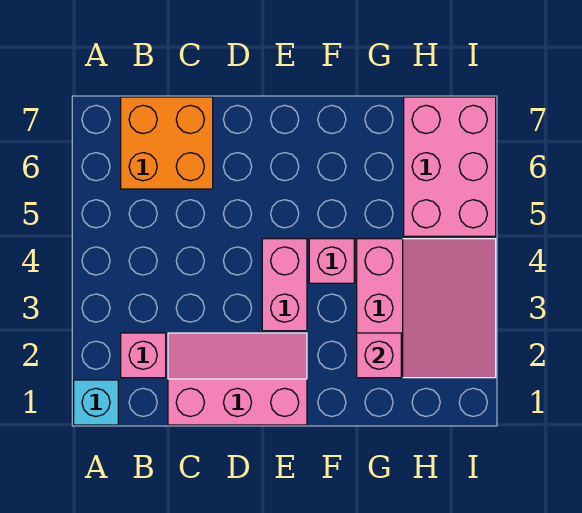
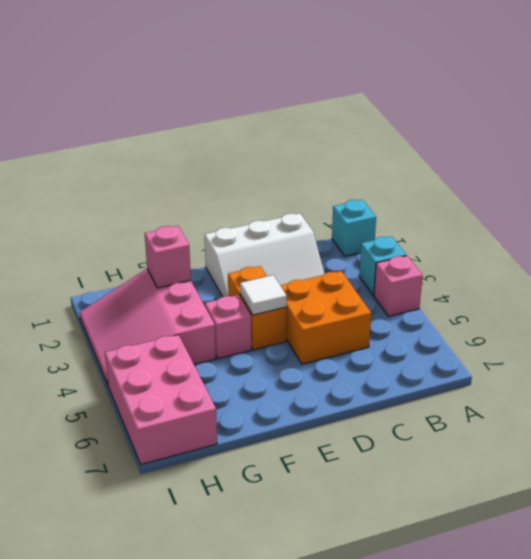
none -> cyan brick A3 level 1
pink brick B2 level 1 -> pink brick A4 level 1
orange brick B6:C7 level 1 -> orange brick C4:D5 level 1
pink slope C1:E2 level 1 top 1 -> white slope C1:E2 level 1 top 1
pink brick E3:E4 level 1 -> orange brick E3:E4 level 1
none -> white tile E4 level 2

